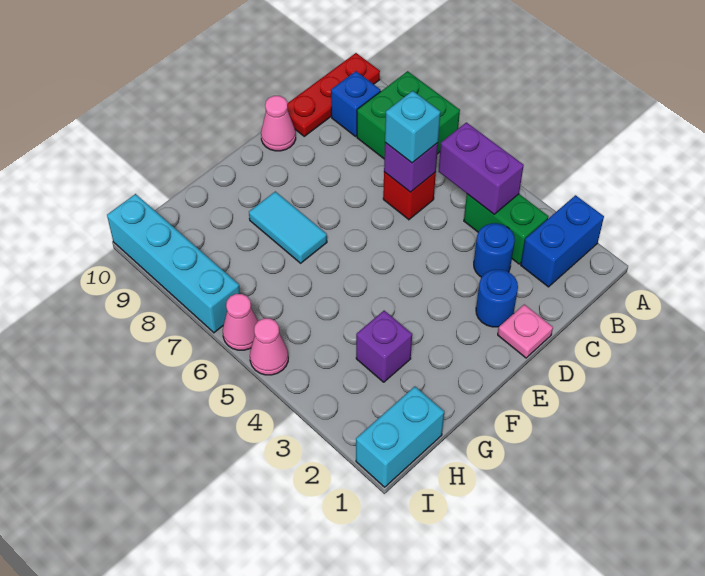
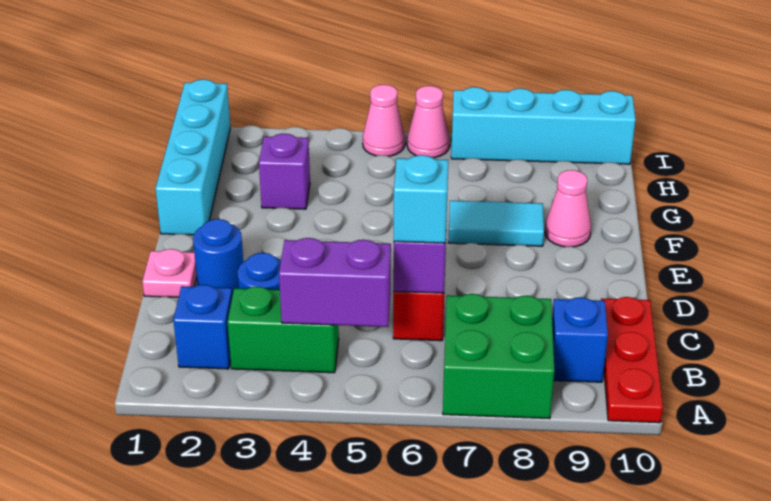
blue brick A2:B2 level 1 -> blue brick B2 level 1
pink cone D10 level 1 -> pink cone F9 level 1
cyan brick H1:I1 level 1 -> cyan brick F1:I1 level 1

